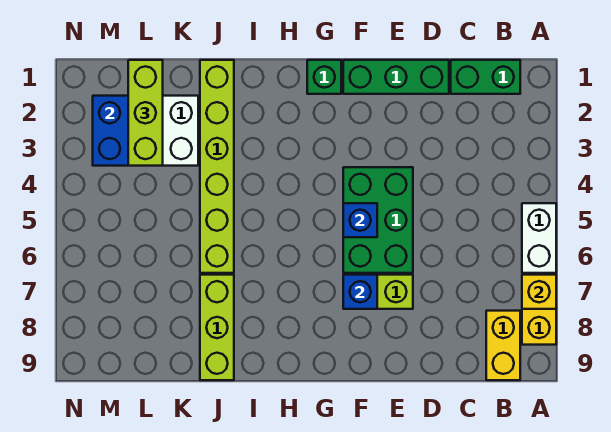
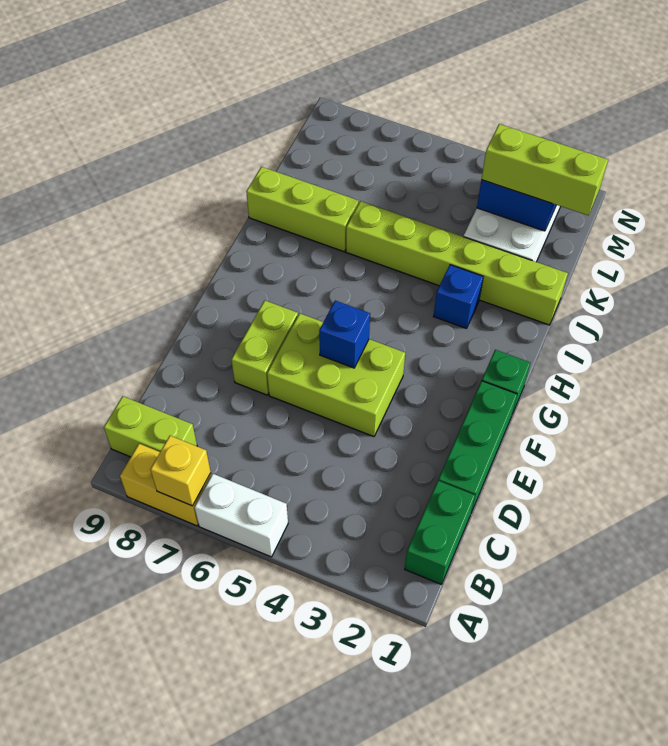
yellow brick B8:B9 level 1 -> lime brick B8:B9 level 1
green brick E4:F6 level 1 -> lime brick E4:F6 level 1
blue brick F7 level 2 -> blue brick I3 level 1

